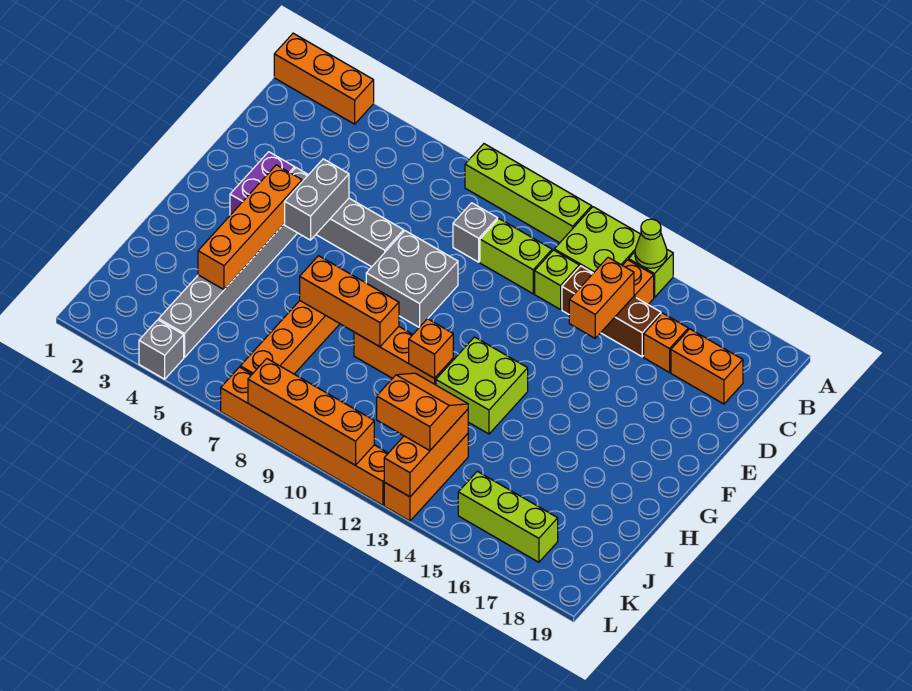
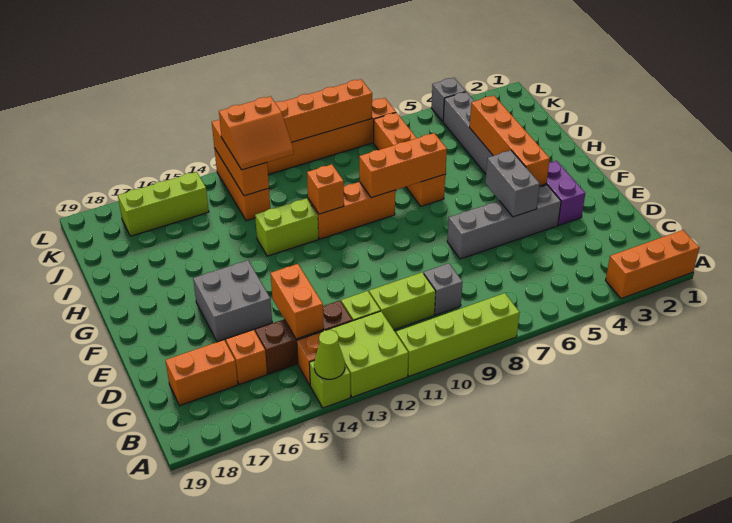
grey brick E8:F9 level 1 -> grey brick E15:F16 level 1
lime brick G12:H13 level 1 -> lime brick H12:H13 level 1

